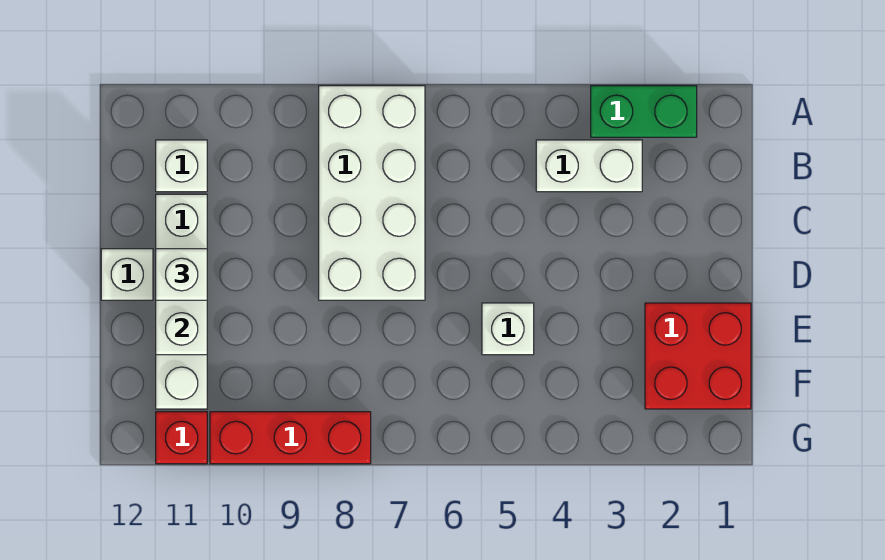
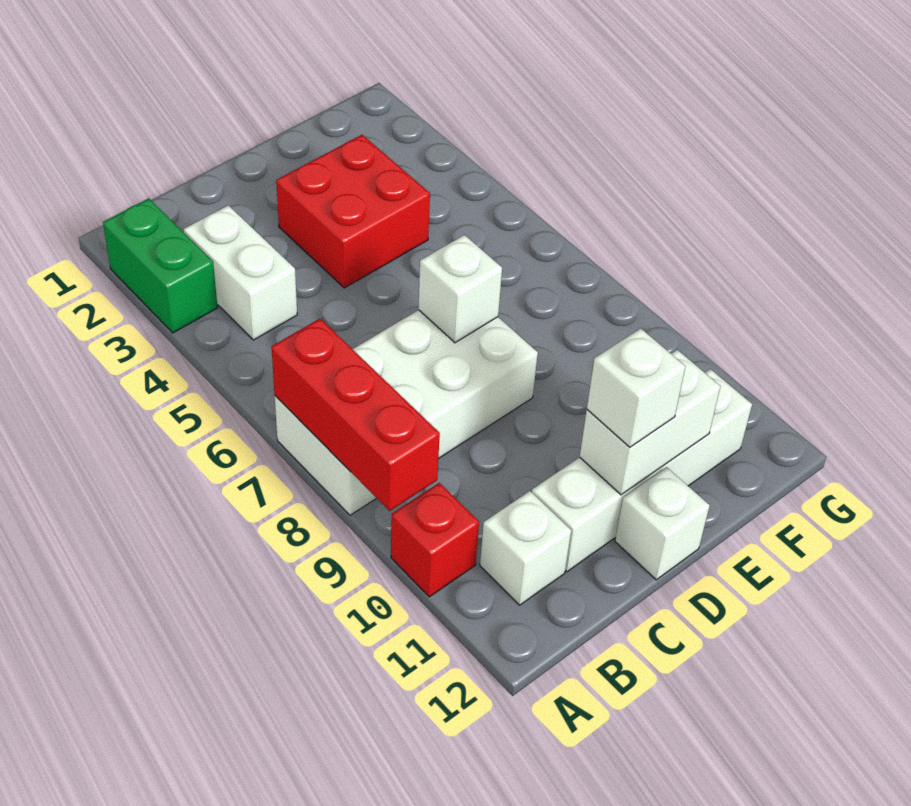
red brick E1:F2 level 1 -> red brick D3:E4 level 1
white brick E5 level 1 -> white brick D7 level 2
red brick G8:G10 level 1 -> red brick A7:A9 level 2
red brick G11 level 1 -> red brick A10 level 1

